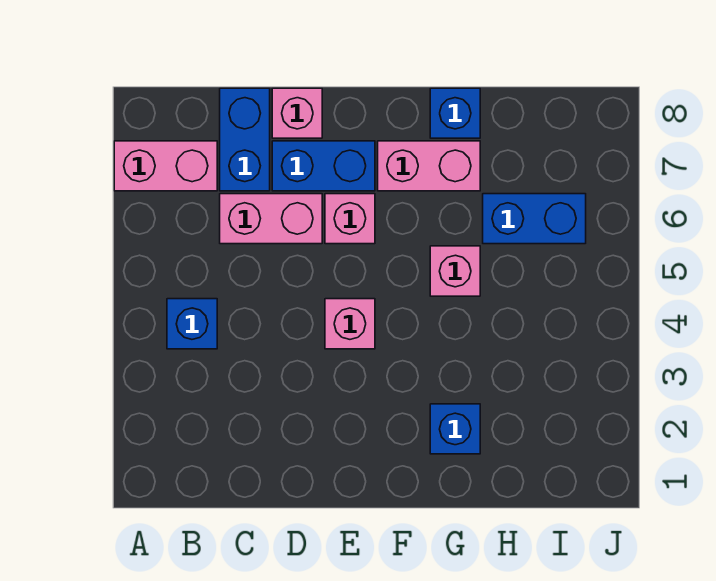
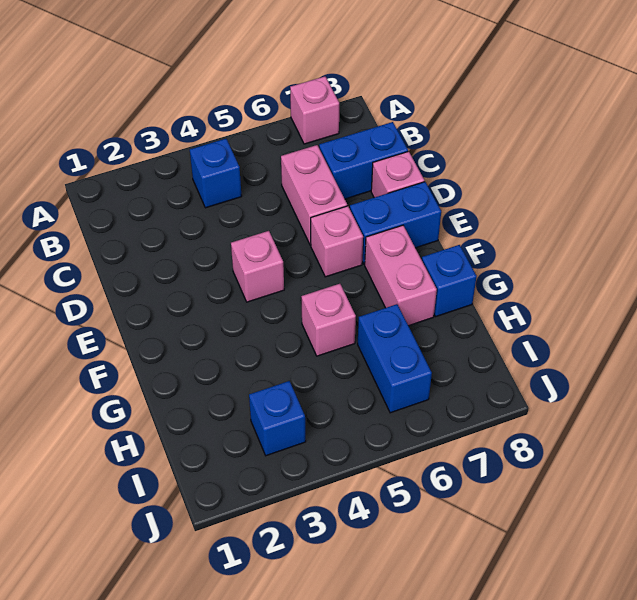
pink brick A7:B7 level 1 -> pink brick A7 level 1
blue brick D7:E7 level 1 -> blue brick E7:E8 level 1
blue brick G2 level 1 -> blue brick I3 level 1

